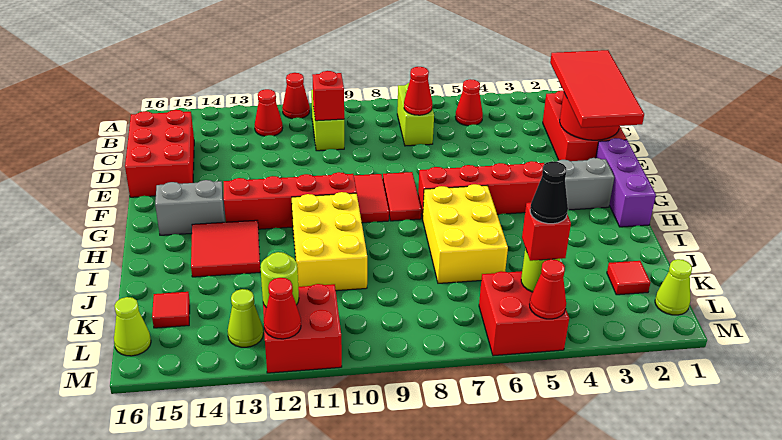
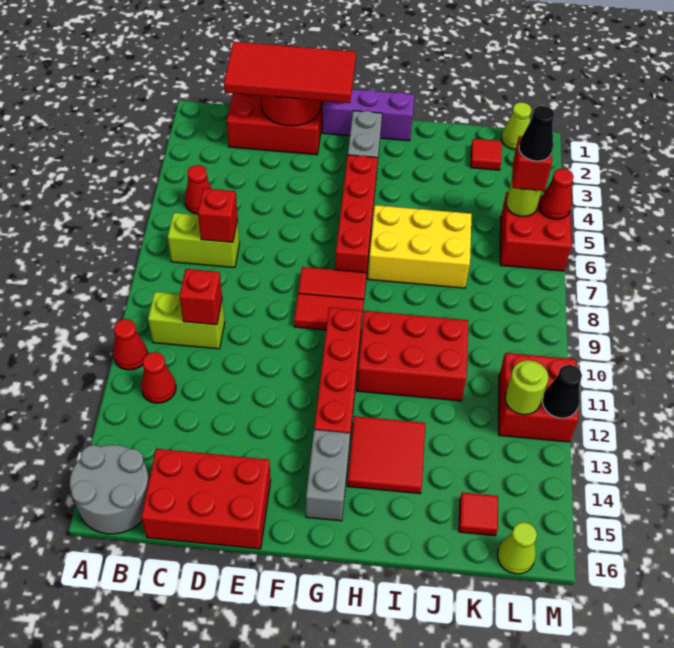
none -> grey round brick A15:B16 level 1
red cone C7 level 2 -> red brick C7 level 2
yellow brick H10:J11 level 1 -> red brick H10:J11 level 1
lime cone L13 level 1 -> none
red cone M12 level 2 -> black cone M12 level 2

